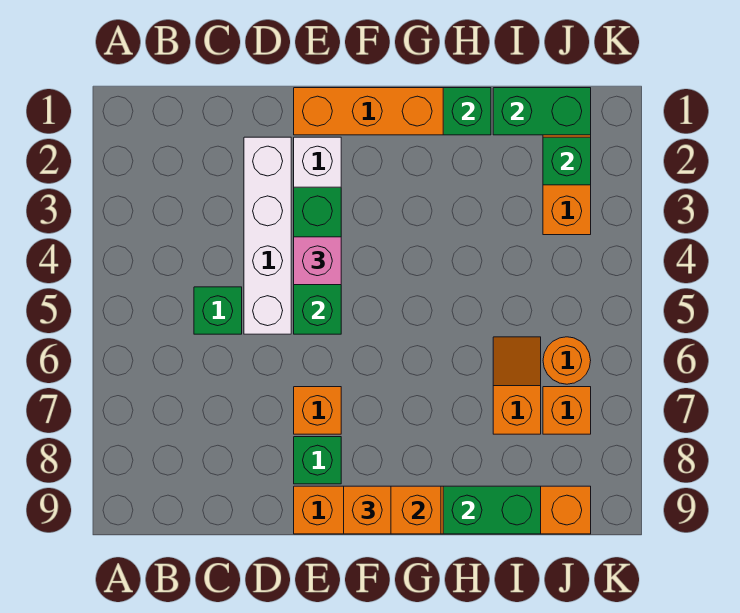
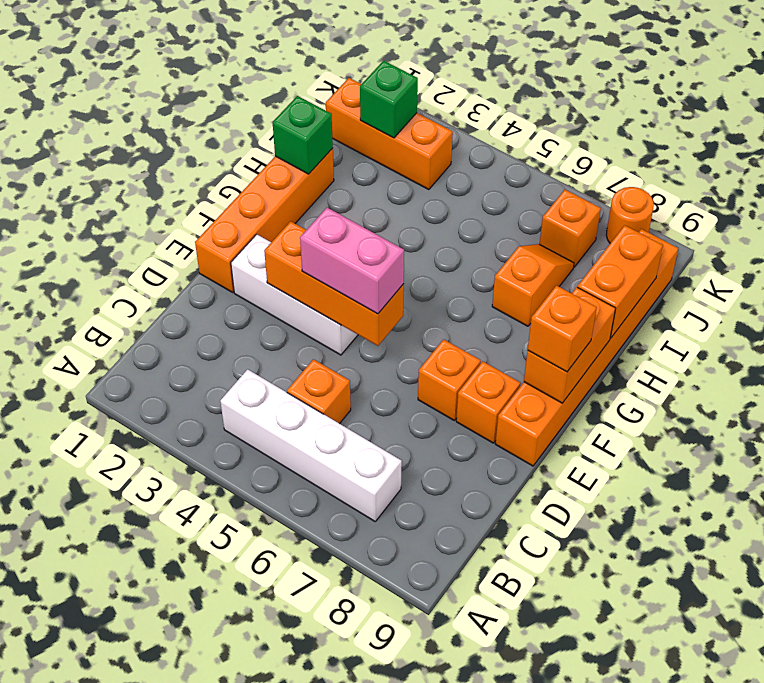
green brick C5 level 1 -> orange brick C5 level 1
white brick D2:D5 level 1 -> white brick B4:B7 level 1
green brick E3:E5 level 2 -> orange brick E3:E5 level 2
pink brick E4 level 3 -> pink brick E4:E5 level 3
green brick E8 level 1 -> orange brick E8 level 1
green brick H9:I9 level 2 -> orange brick H9:I9 level 2
green brick I1:J1 level 2 -> none
orange slope I6:I7 level 1 top 7 -> orange slope H7:I7 level 1 top H
orange round brick J6 level 1 -> orange round brick K8 level 1

